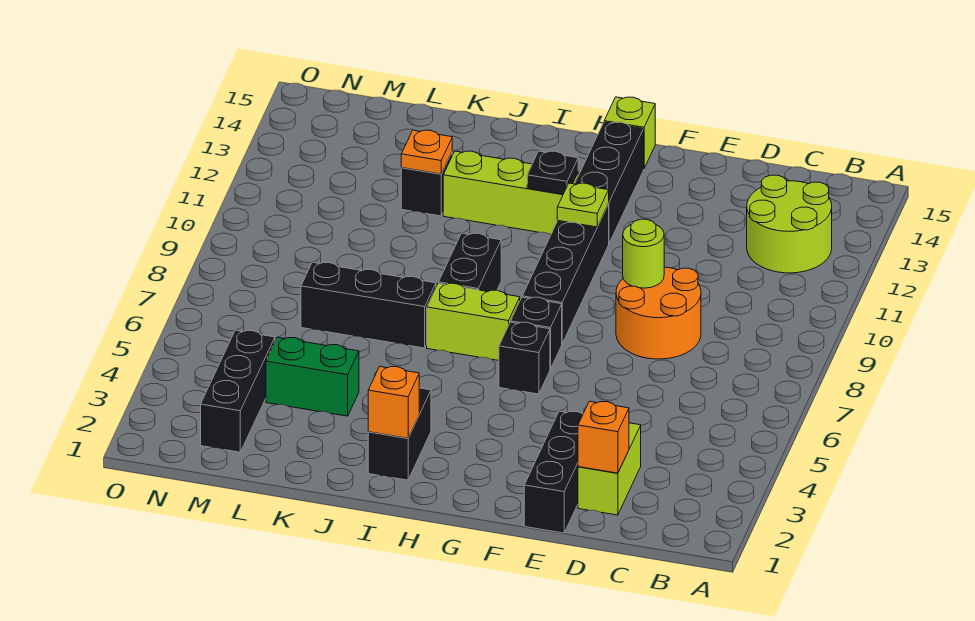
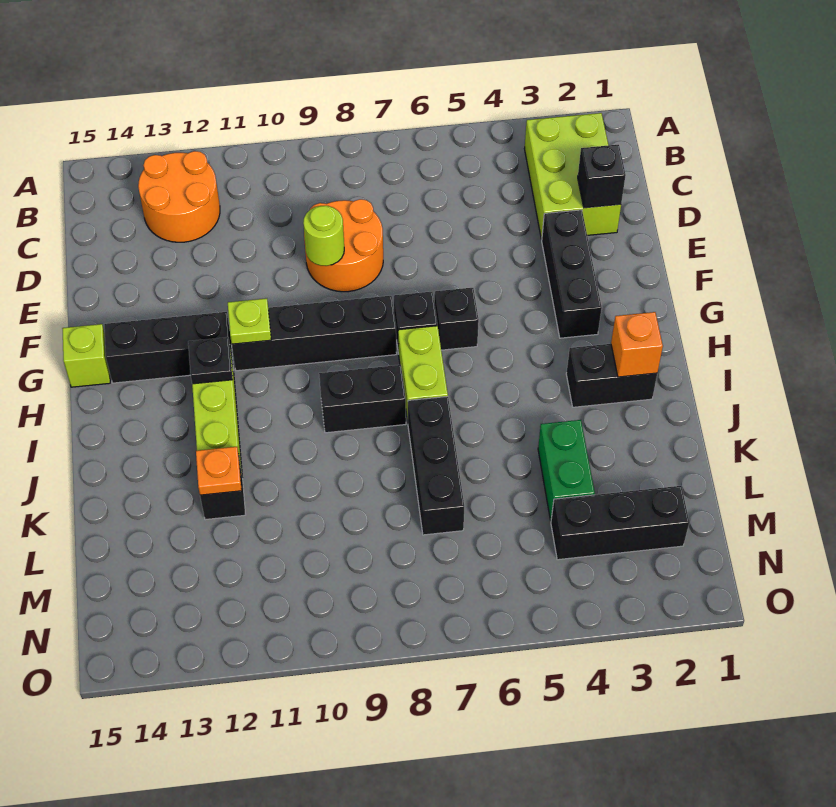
lime round brick B12:C13 level 1 -> orange round brick B12:C13 level 1
lime brick D2:D3 level 1 -> lime brick B2:D3 level 1
orange brick D2 level 2 -> black brick D2 level 2
black brick E1:E3 level 1 -> black brick E3:G3 level 1

